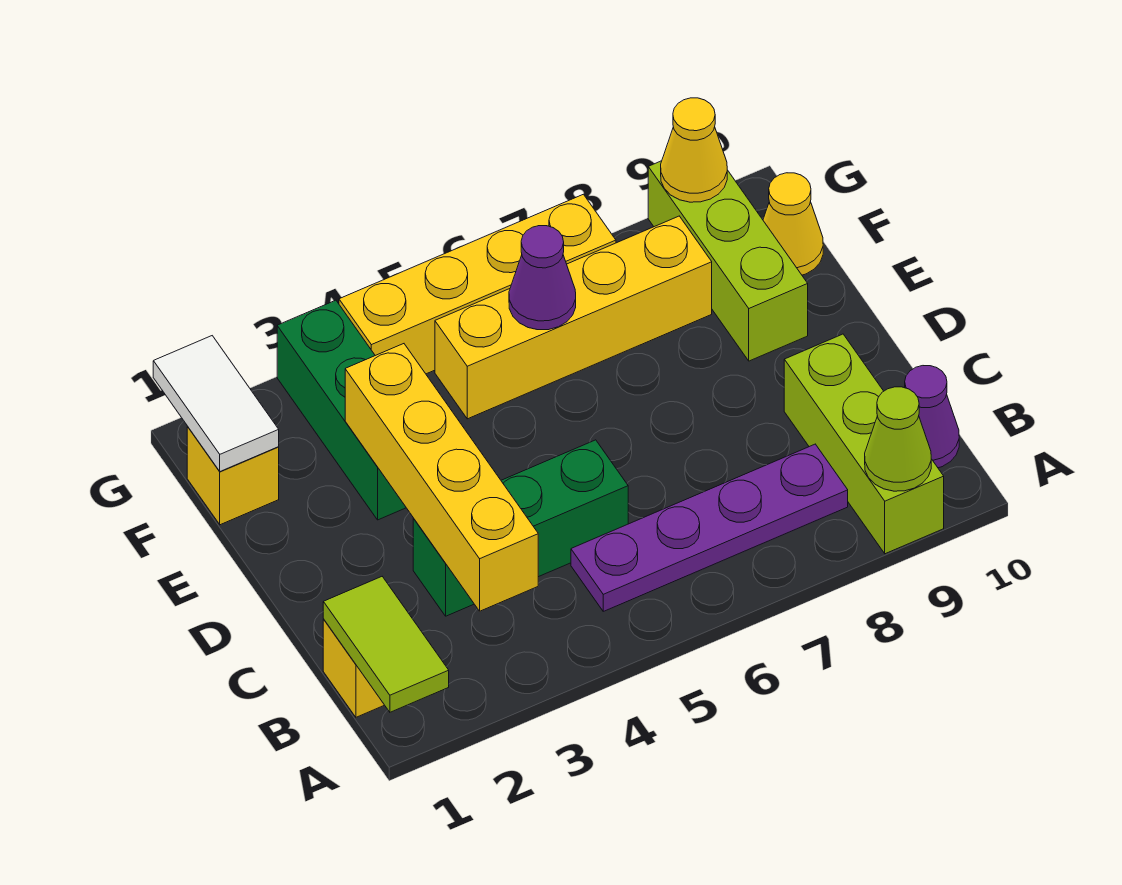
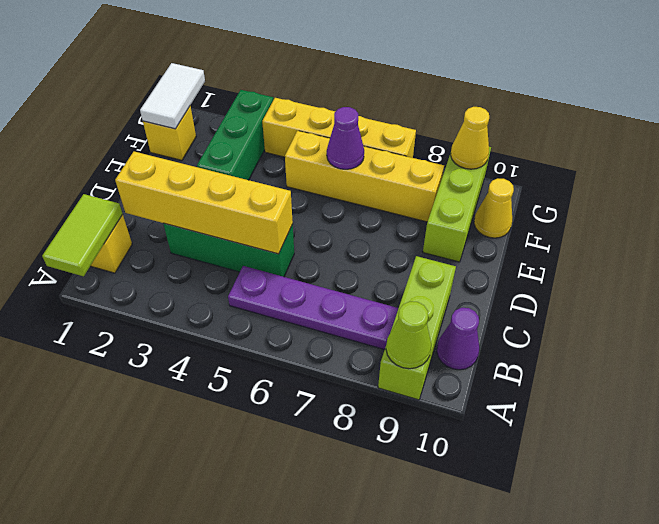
yellow brick B3:E3 level 2 -> yellow brick C2:C5 level 2

